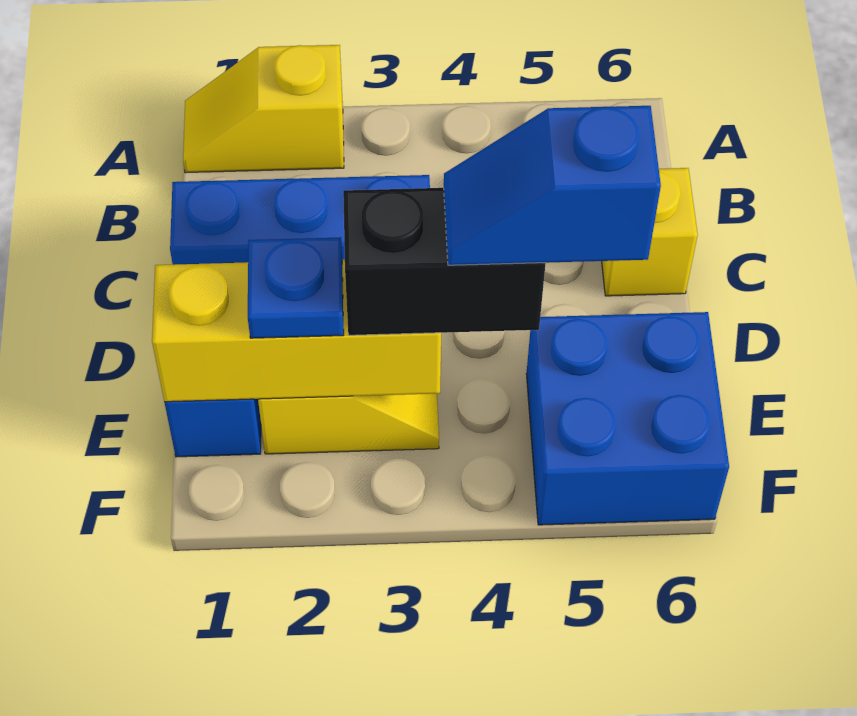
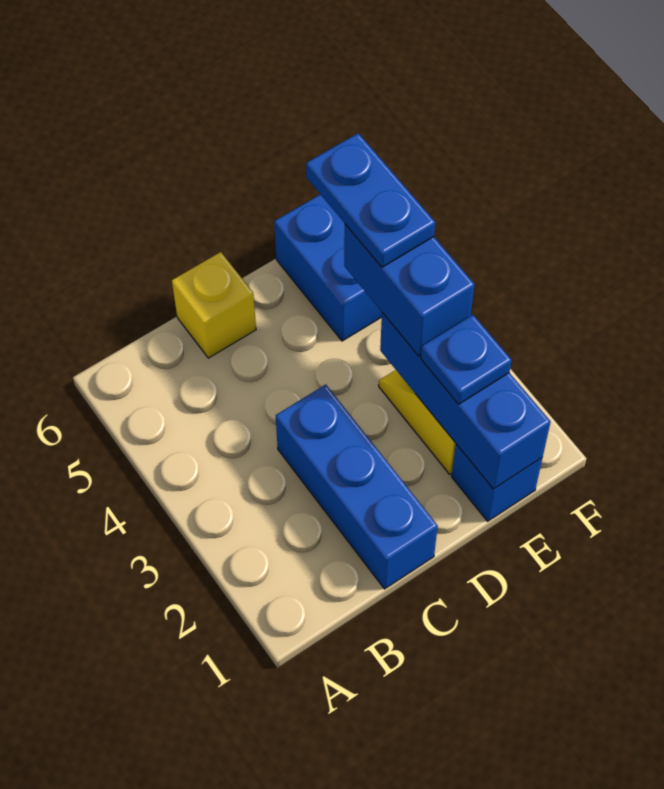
yellow slope A1:A2 level 1 top 2 -> none
yellow brick E1:E3 level 2 -> blue brick E1:E3 level 2
black brick E3:E4 level 3 -> blue brick E3:E4 level 3
blue slope E4:E5 level 4 top 5 -> blue plate E4:E5 level 4

